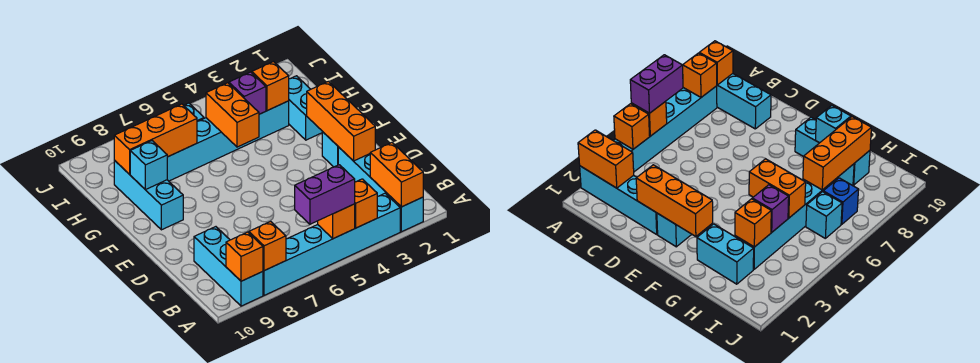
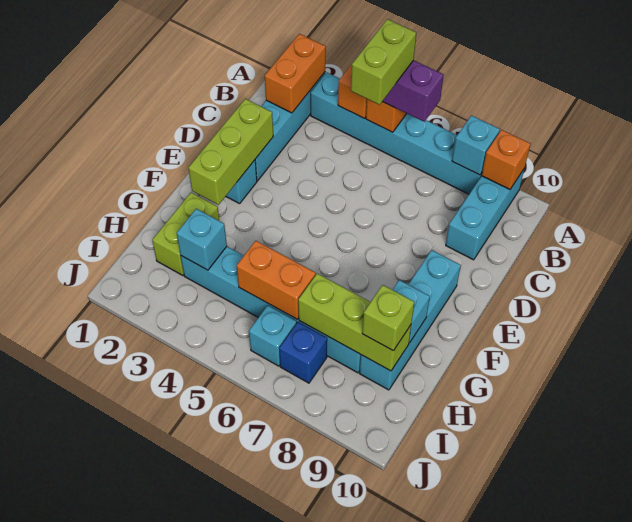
none -> lime brick A5:B5 level 4
orange brick A8 level 2 -> cyan brick A8 level 2
orange brick D2:F2 level 2 -> lime brick D2:F2 level 2
cyan brick F9:H9 level 1 -> cyan brick E9:H9 level 1
cyan brick G2:H2 level 1 -> lime brick G2:H2 level 1
orange brick G5:H5 level 2 -> orange brick H5:H6 level 2
orange brick H3 level 2 -> cyan brick H3 level 2
purple brick H4 level 2 -> none
orange brick H7:H9 level 2 -> lime brick H7:H9 level 2
none -> lime brick H9 level 3

